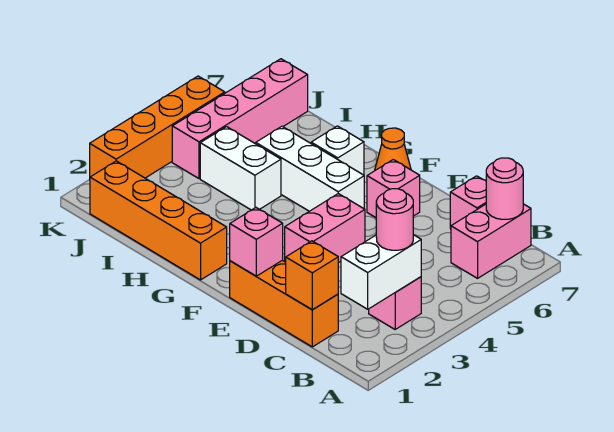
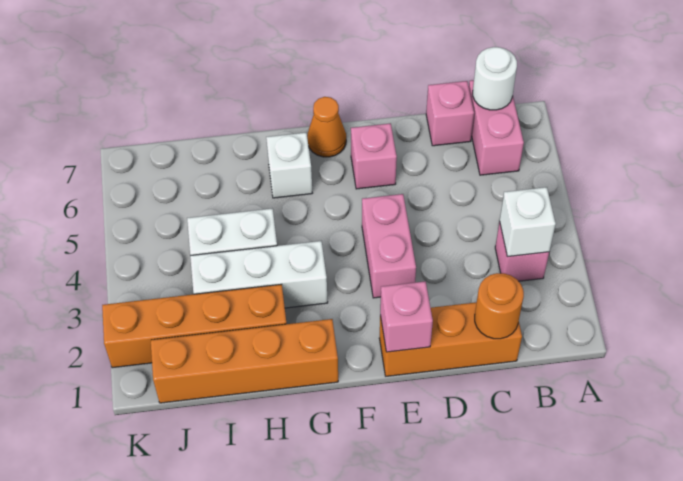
white brick B2:B3 level 2 -> white brick B3 level 2
pink round brick B3 level 3 -> none
pink round brick B7 level 2 -> white round brick B7 level 2
orange brick C1 level 2 -> orange round brick C1 level 2
white brick F5:H5 level 1 -> white brick G3:I3 level 1
pink brick J4:J7 level 1 -> none
orange brick K2:K5 level 1 -> orange brick H2:K2 level 1

